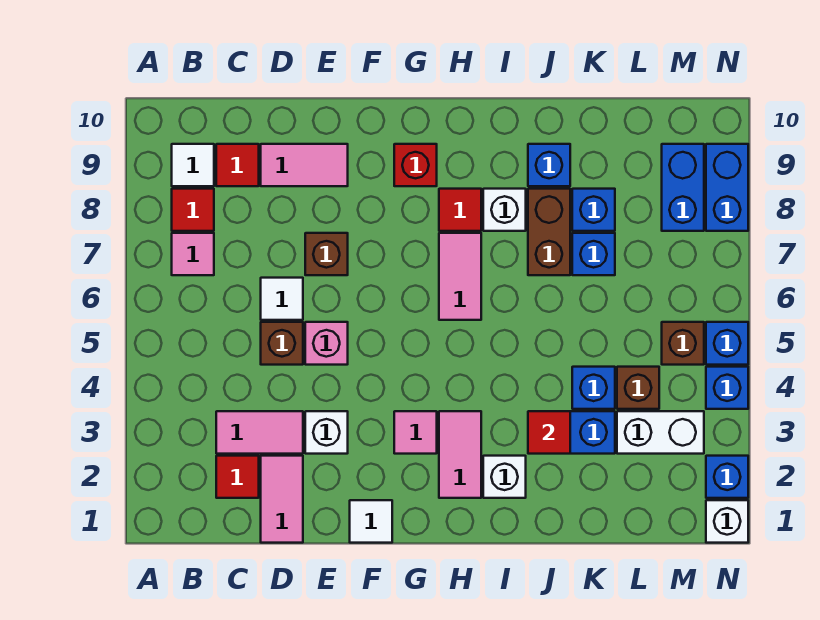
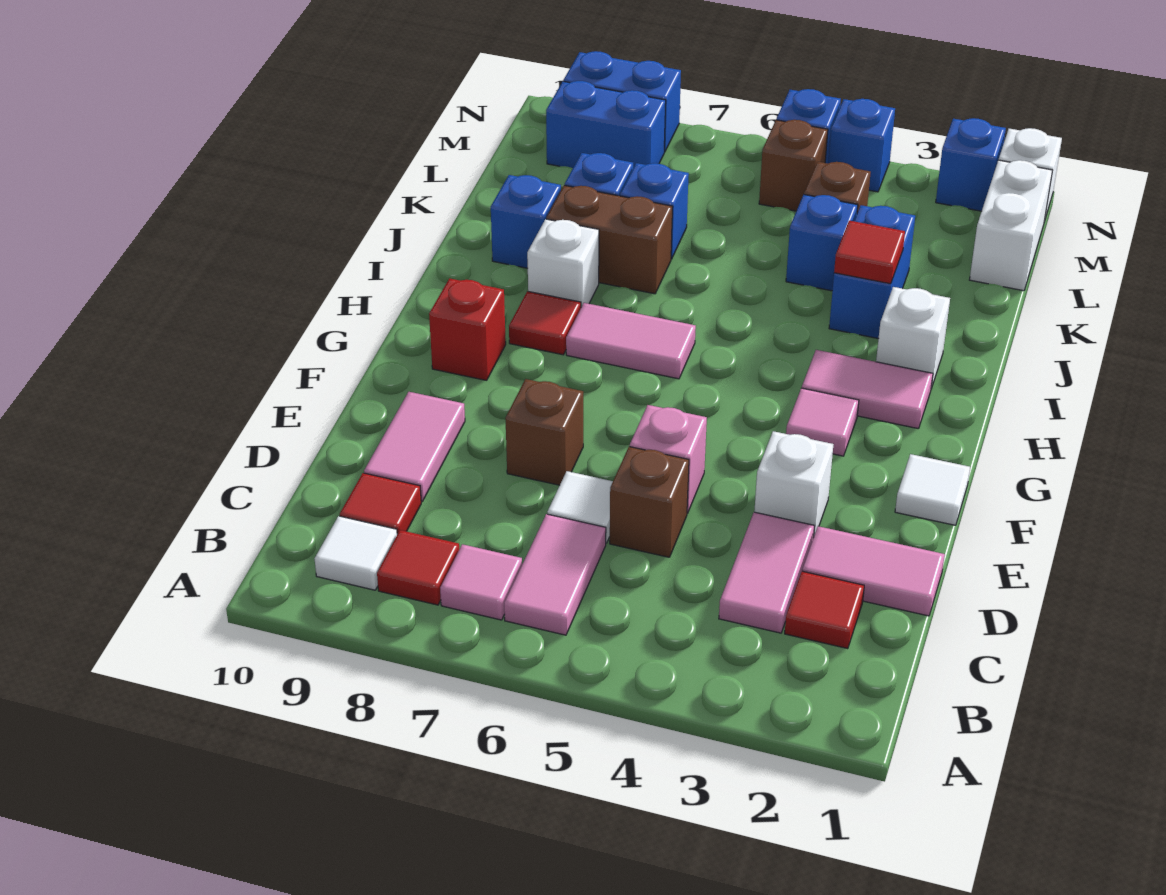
none -> pink tile B6:C6 level 1
white brick L3:M3 level 1 -> white brick L1:M1 level 1

